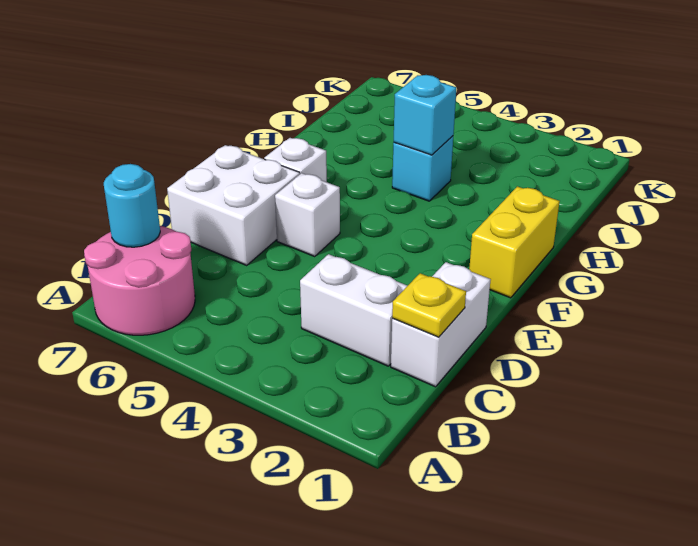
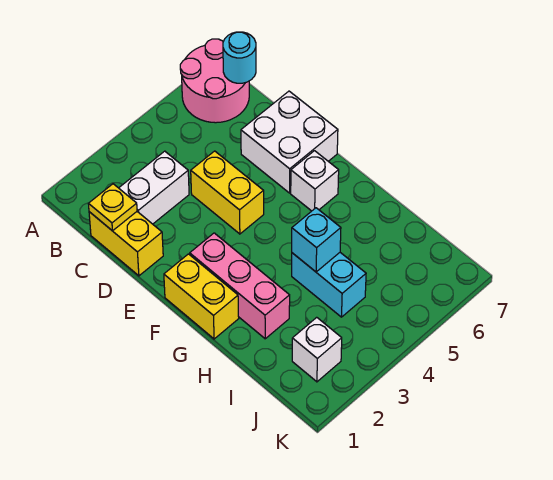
white brick C1:D1 level 1 -> yellow brick C1:D1 level 1
none -> yellow brick D4:E4 level 1
white brick E5 level 1 -> white brick J2 level 1
none -> pink brick F2:H2 level 1
cyan brick H4 level 1 -> cyan brick H4:I4 level 1

